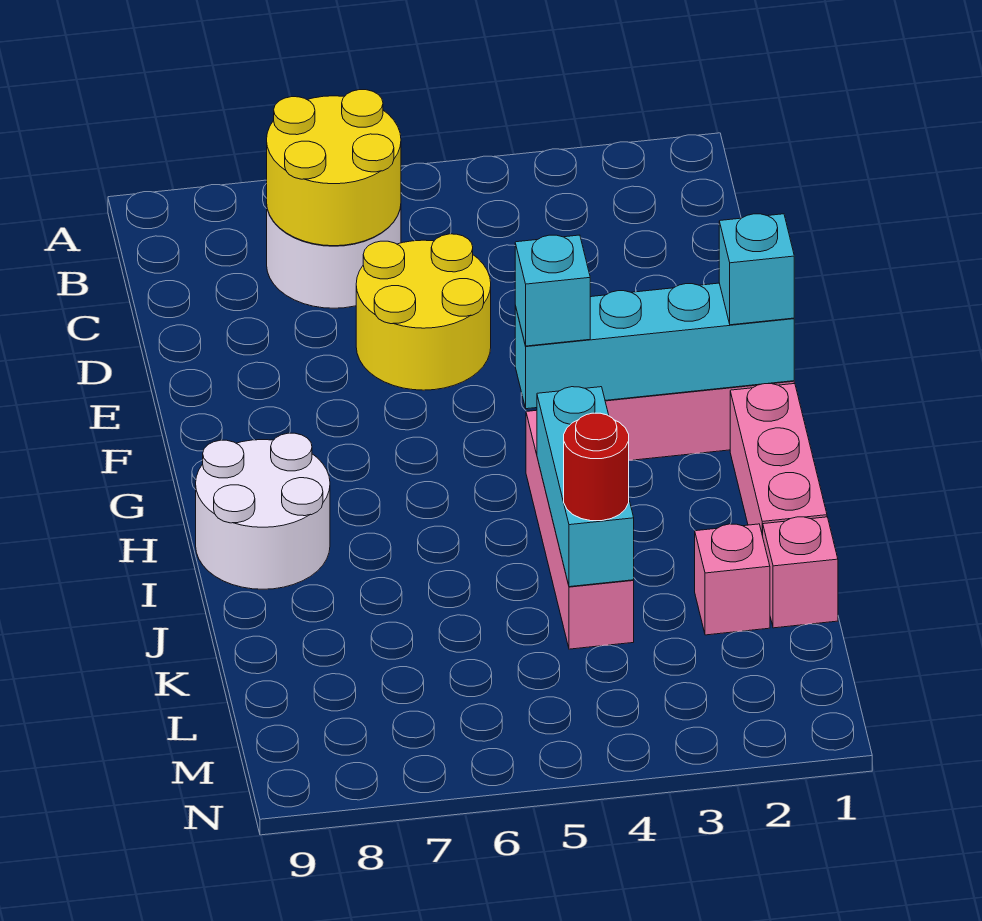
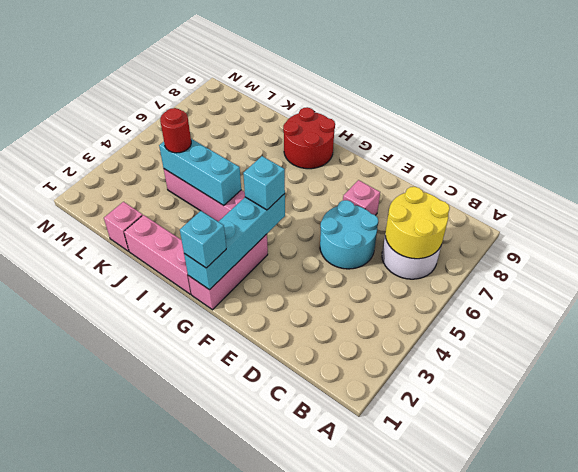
yellow round brick D5:E6 level 1 -> cyan round brick D5:E6 level 1
white round brick H8:I9 level 1 -> red round brick H8:I9 level 1
pink brick K2 level 1 -> pink brick E7 level 1

